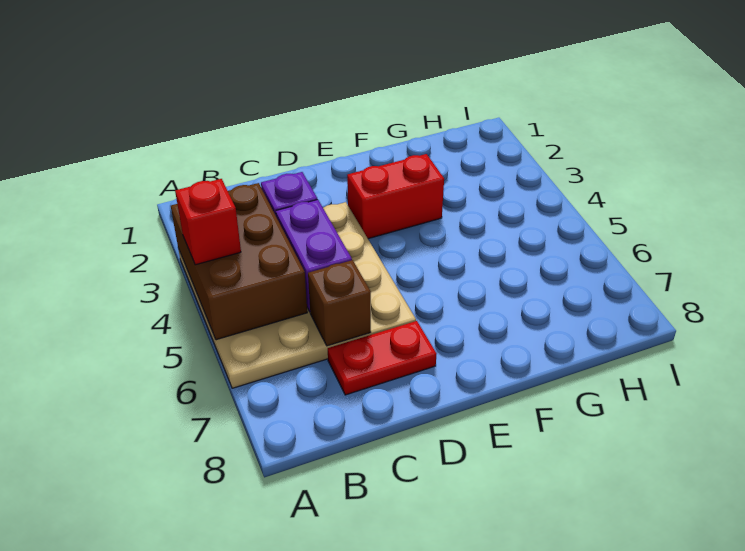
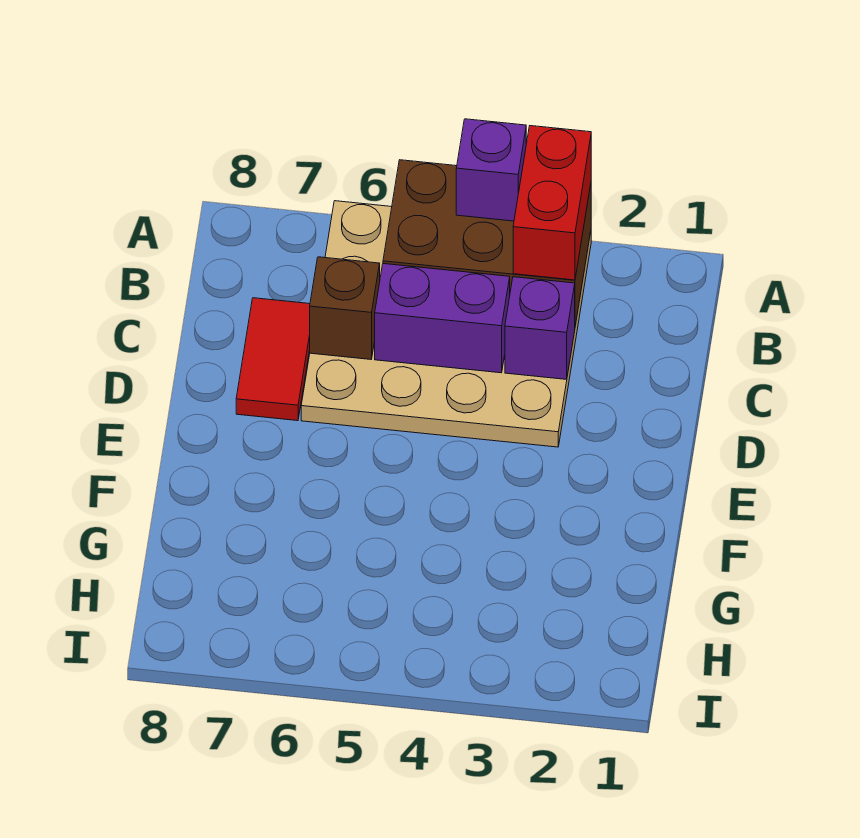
red brick A4 level 3 -> purple brick A4 level 3
red plate C7:D7 level 1 -> red tile C7:D7 level 1
red brick E3:F3 level 1 -> red brick A3:B3 level 3

